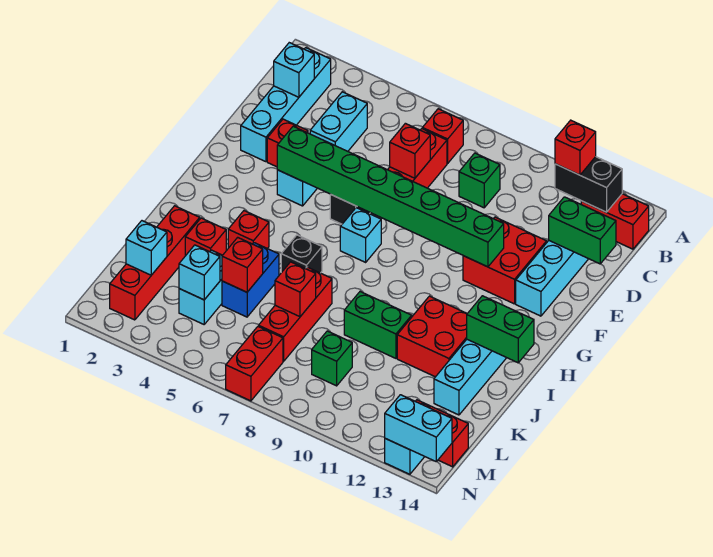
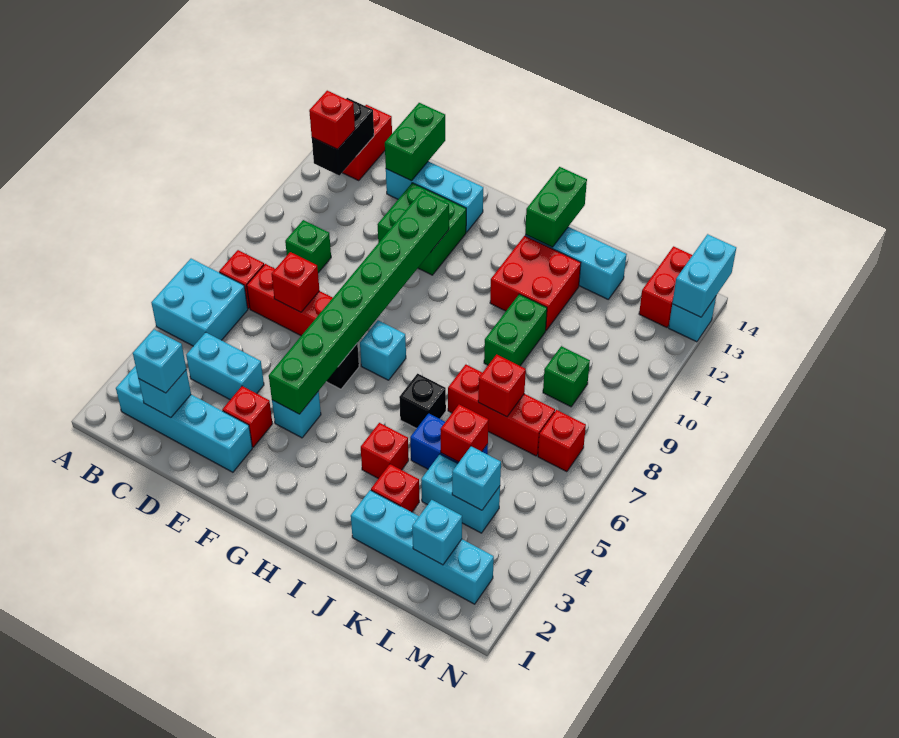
none -> cyan brick A5:B6 level 1
none -> cyan brick C2 level 3
red brick E11:F12 level 1 -> green brick E11:F12 level 1
red brick J2:M2 level 1 -> cyan brick J2:M2 level 1
red brick M7:N7 level 1 -> red brick M7 level 1

